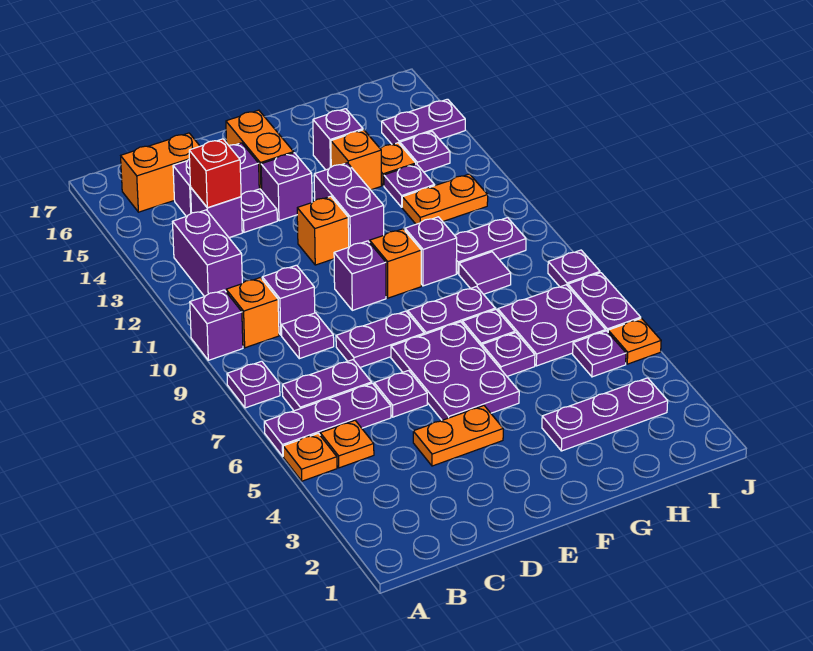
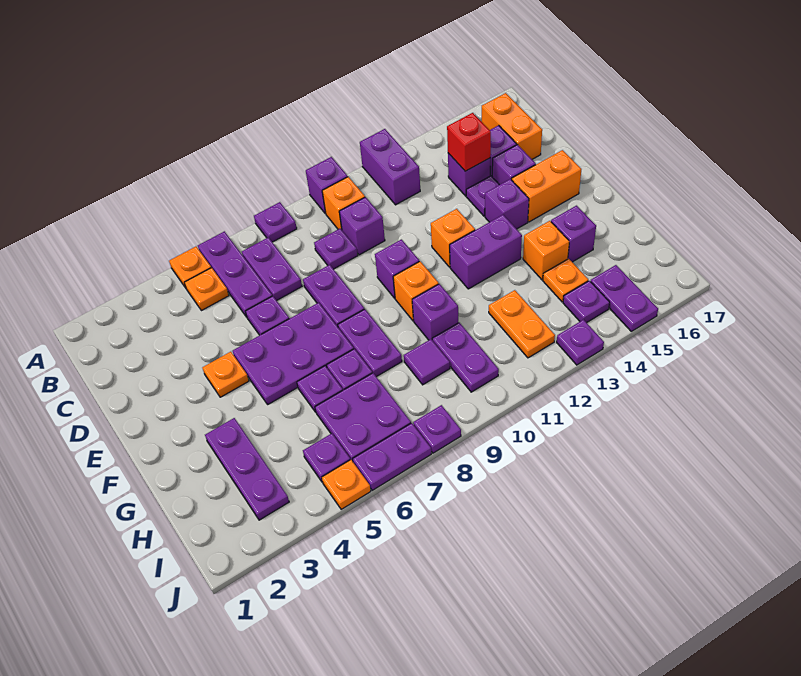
purple brick B12:B13 level 1 -> purple brick A12:B12 level 1
orange plate D4:E4 level 1 -> orange plate E4 level 1
purple plate H13 level 1 -> purple plate J13 level 1

